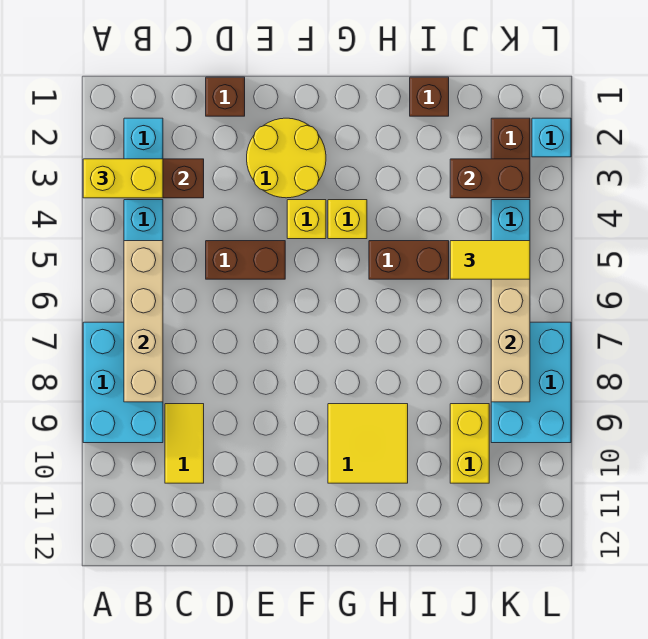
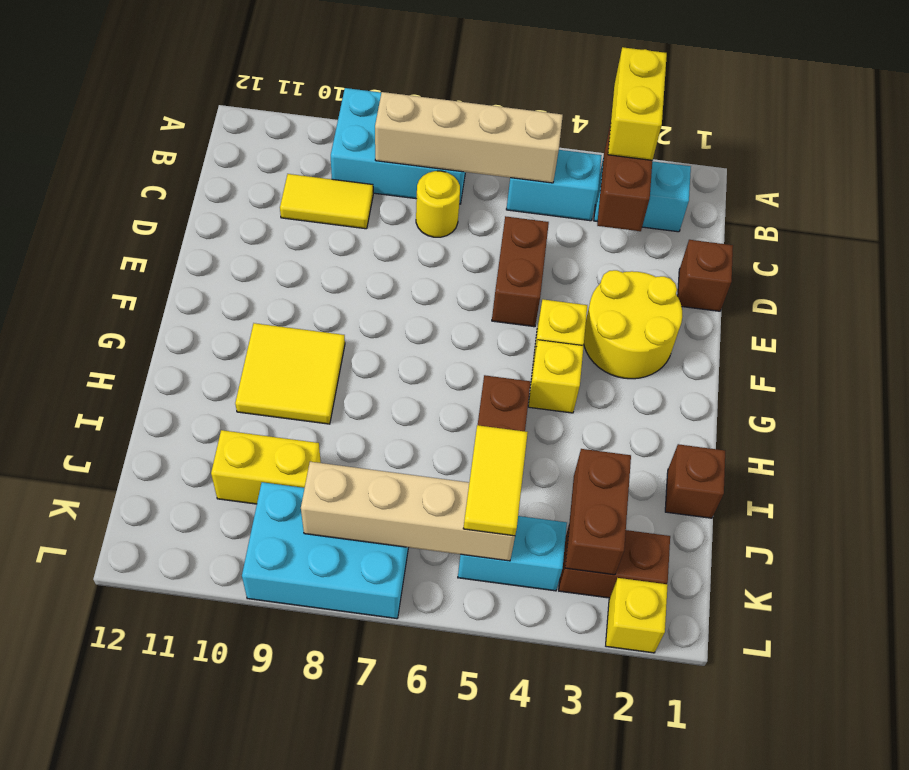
none -> yellow round brick C7 level 1
cyan brick L2 level 1 -> yellow brick L2 level 1

